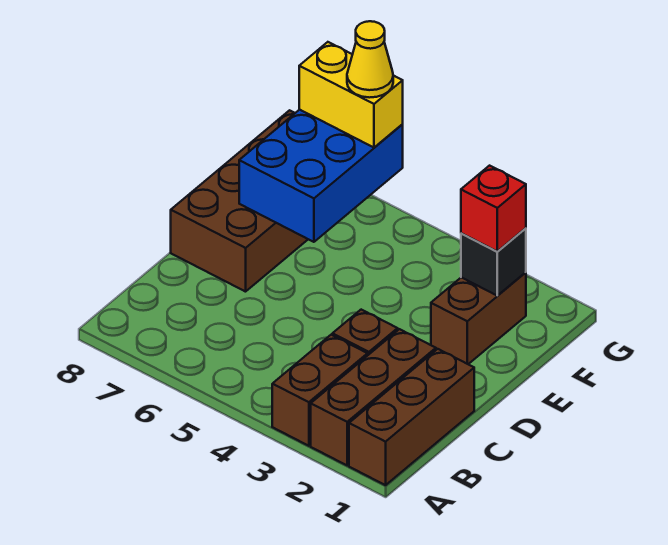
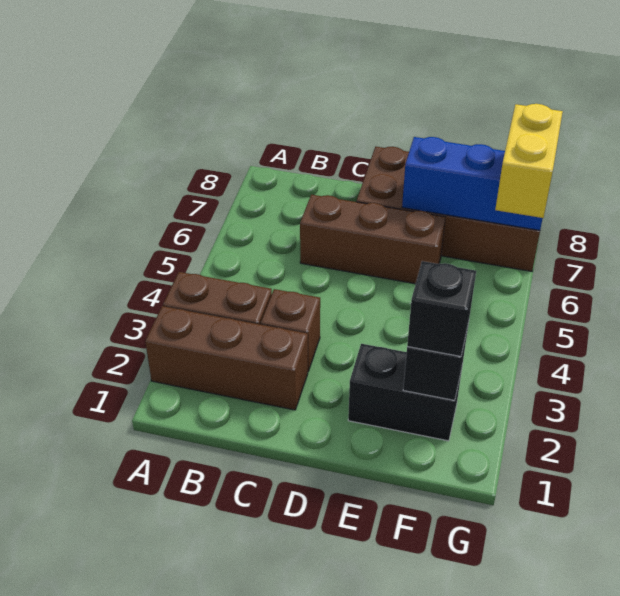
brown brick A1:C1 level 1 -> brown brick C6:E6 level 1
brown brick E2:F2 level 1 -> black brick E2:F2 level 1
blue brick E6:G7 level 2 -> blue brick E7:G7 level 2
red brick F2 level 3 -> black brick F2 level 3
yellow cone G6 level 4 -> none

